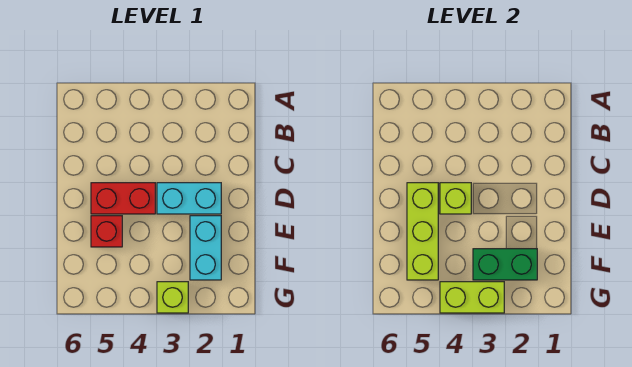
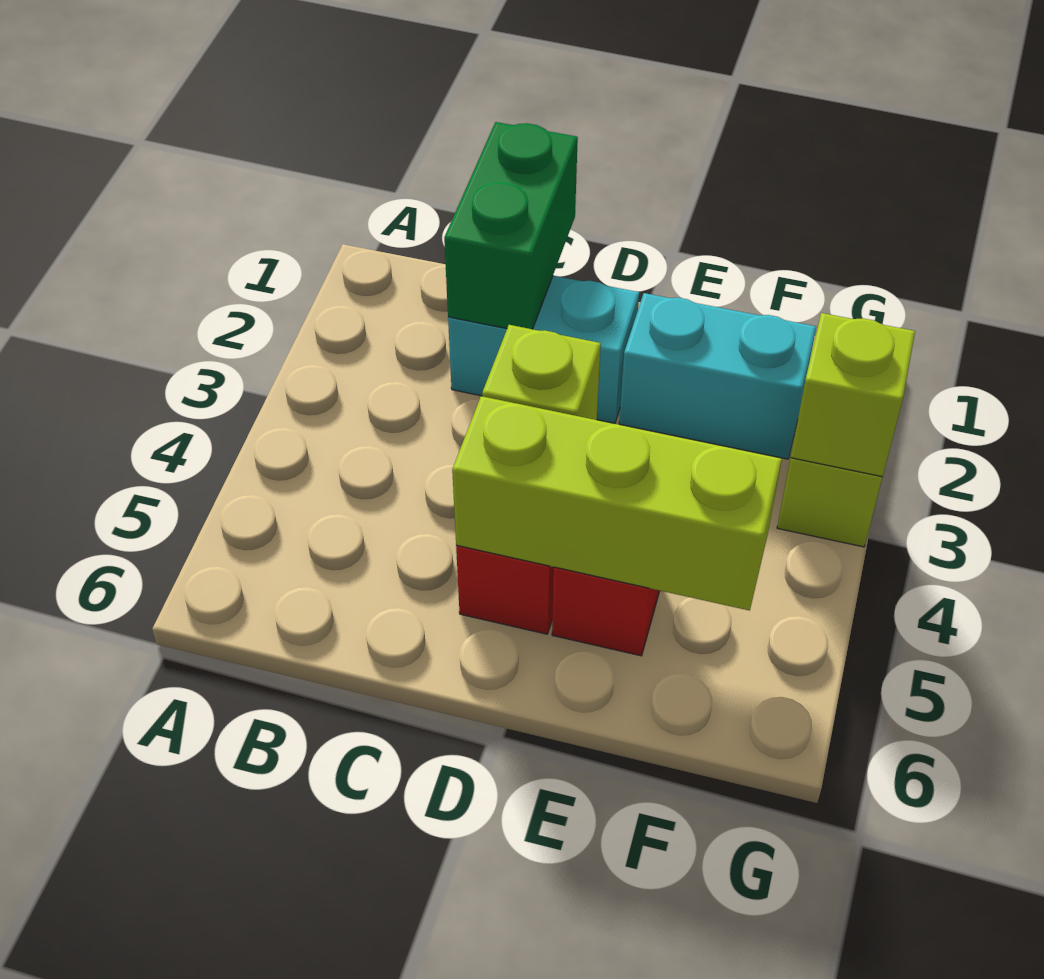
cyan brick D2:D3 level 1 -> cyan brick C2:D2 level 1
green brick F2:F3 level 2 -> green brick C1:C2 level 2
lime brick G3:G4 level 2 -> lime brick G3 level 2

